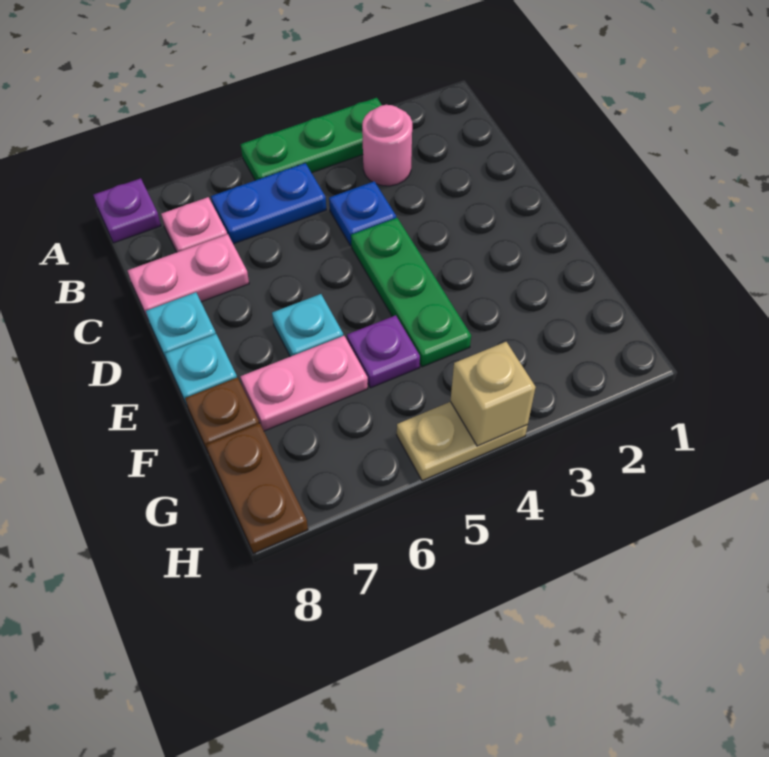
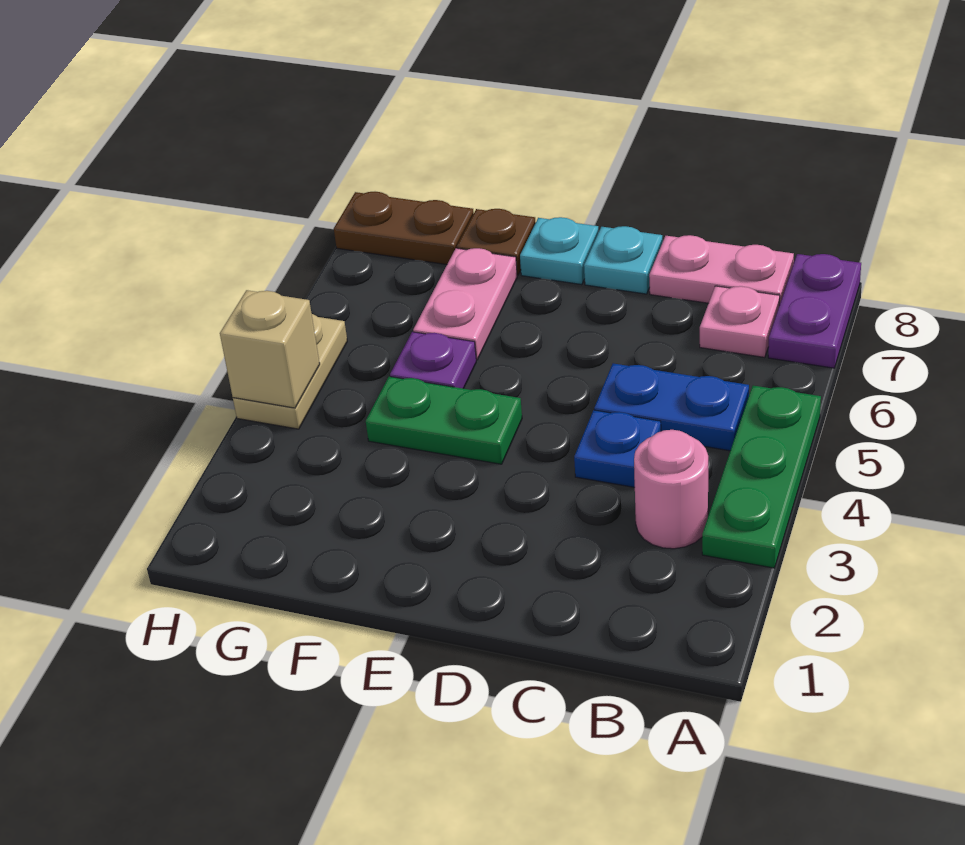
purple plate A8 level 1 -> purple plate A7:A8 level 1
blue plate B5:B6 level 1 -> blue plate B5:C5 level 1
pink plate C7:C8 level 1 -> pink plate B8:C8 level 1
green plate D4:F4 level 1 -> green plate E4:F4 level 1
cyan plate E6 level 1 -> none

